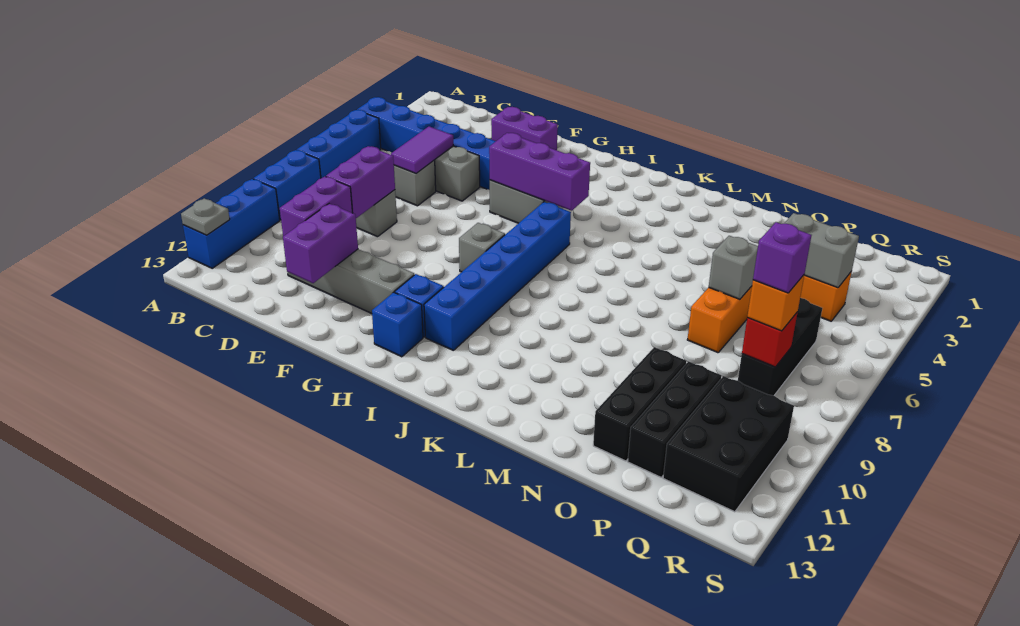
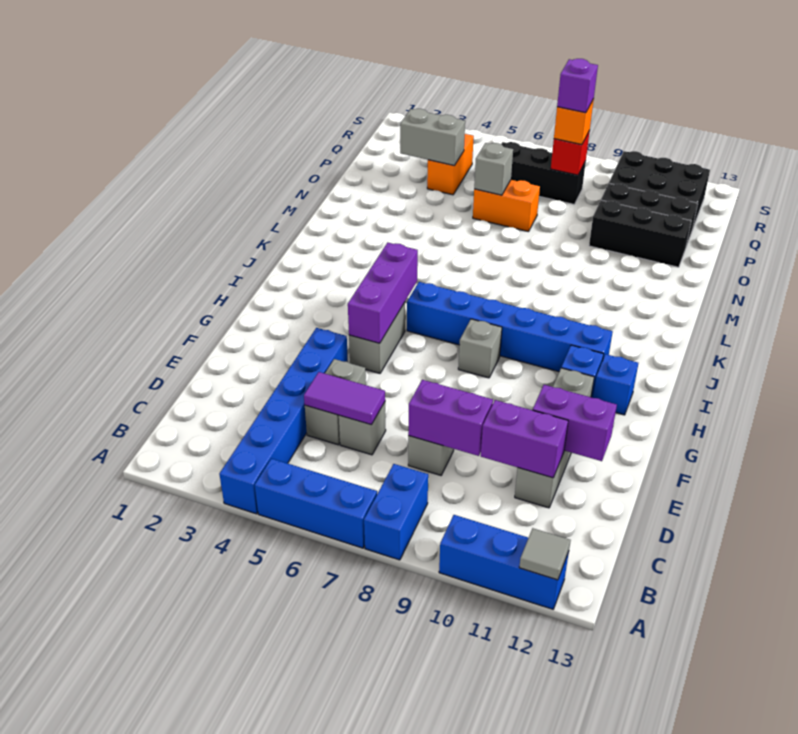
blue brick A8:A9 level 1 -> blue brick A8:B8 level 1
grey plate A12 level 2 -> grey tile A12 level 2
purple brick E2:F2 level 1 -> none
grey brick P4:Q4 level 2 -> grey brick P3:P4 level 2

